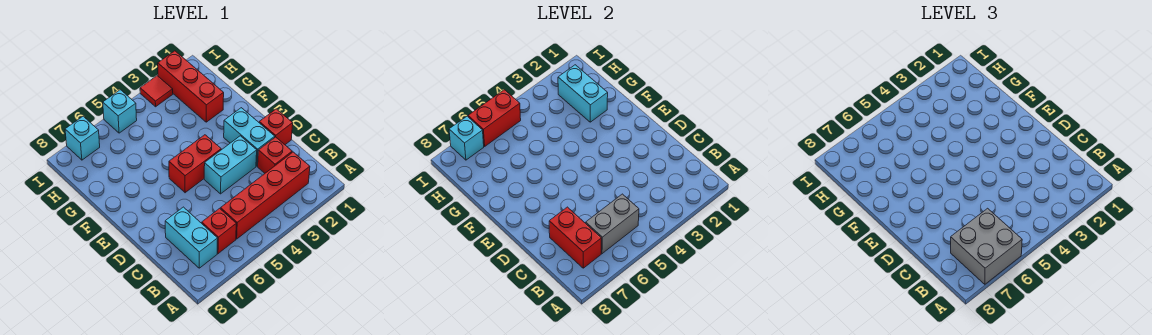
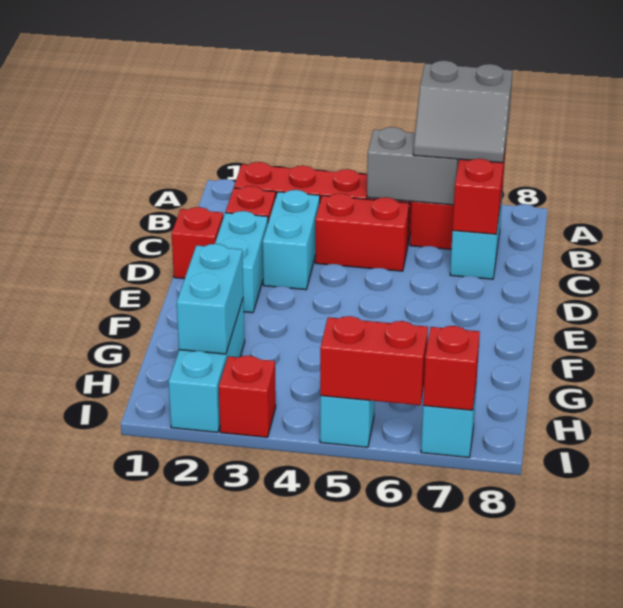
grey brick A6:B7 level 3 -> grey slope A6:B7 level 3 top A
cyan brick D3:D4 level 1 -> cyan brick C3:D3 level 1
red brick E4:E5 level 1 -> red brick C4:C5 level 1
red brick G2:I2 level 1 -> cyan brick G2:I2 level 1
red tile I3 level 1 -> red brick I3 level 1
cyan brick I7 level 2 -> red brick I7 level 2

